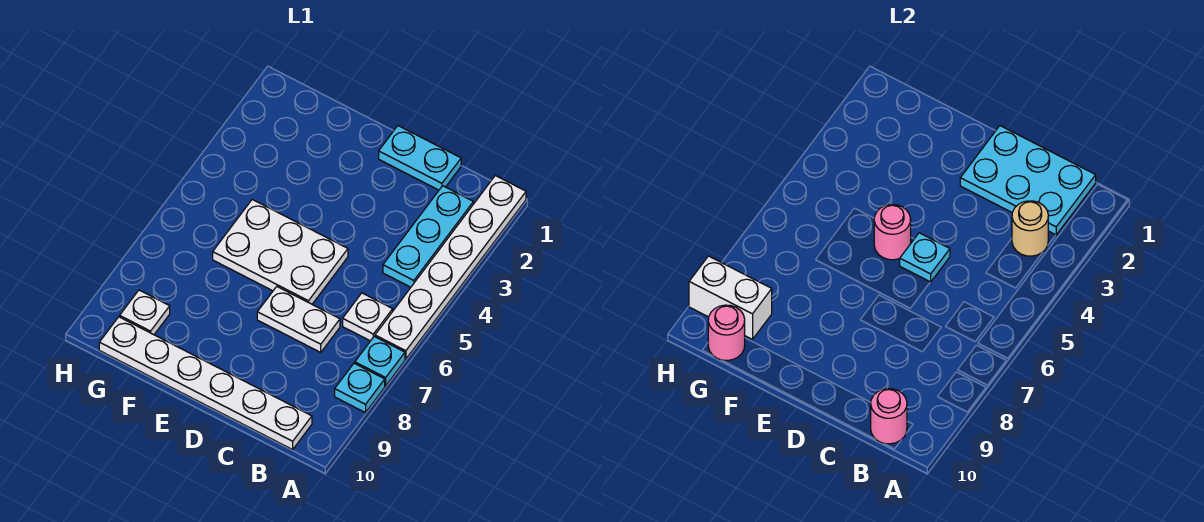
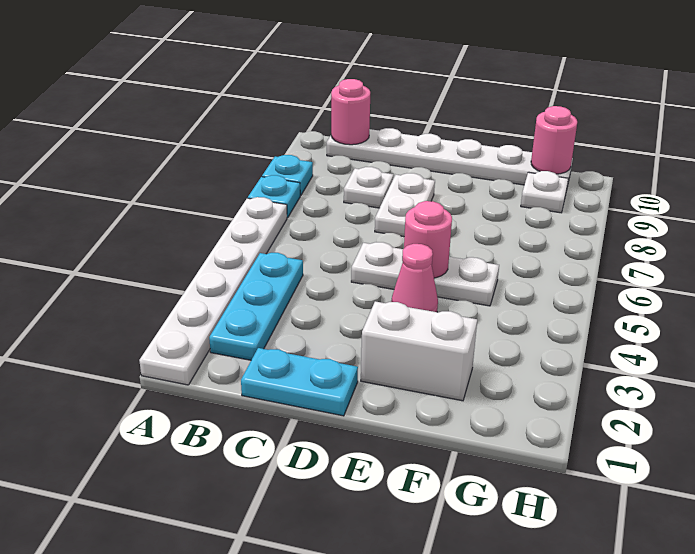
cyan plate B1:D2 level 2 -> none
tan round brick B3 level 2 -> none
white plate B6 level 1 -> white plate C8 level 1
white plate C7:D7 level 1 -> white plate D7:D8 level 1
white plate D5:F6 level 1 -> white plate D5:F5 level 1
cyan plate D5 level 2 -> none
none -> pink cone E4 level 1
white brick G9:H9 level 2 -> white brick E2:F2 level 1

